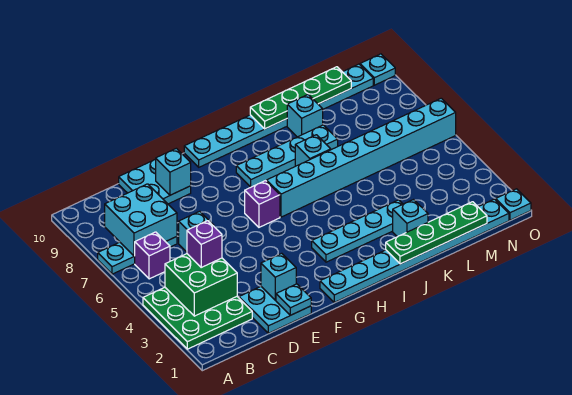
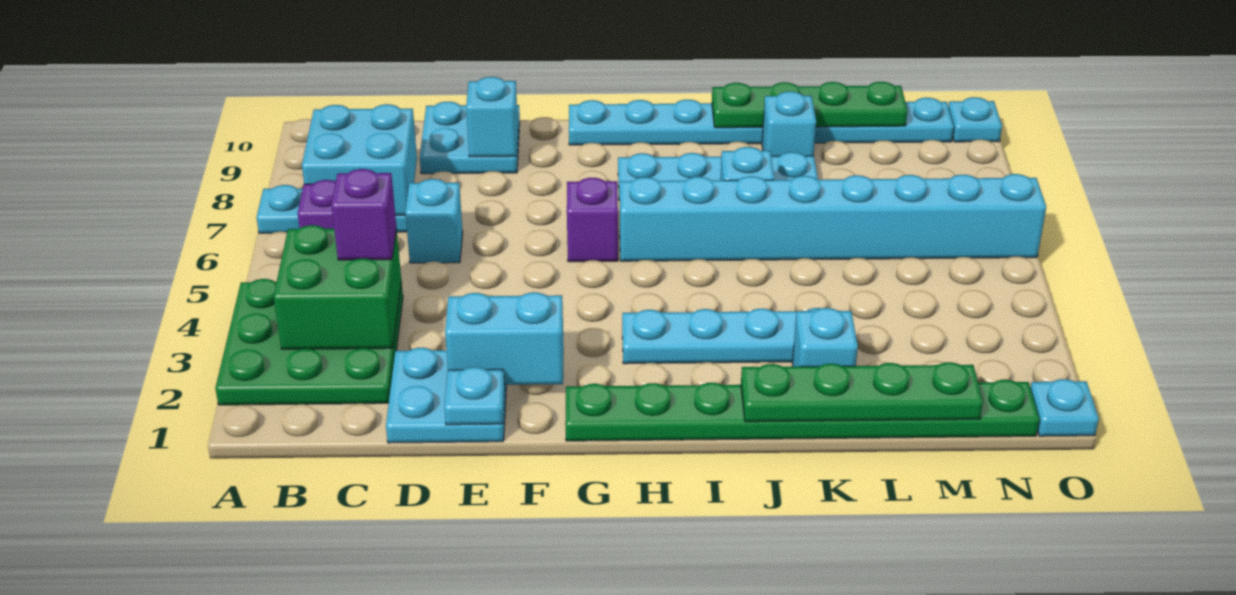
cyan brick E2 level 2 -> cyan brick E2:F2 level 2
cyan plate G1:N1 level 1 -> green plate G1:N1 level 1

